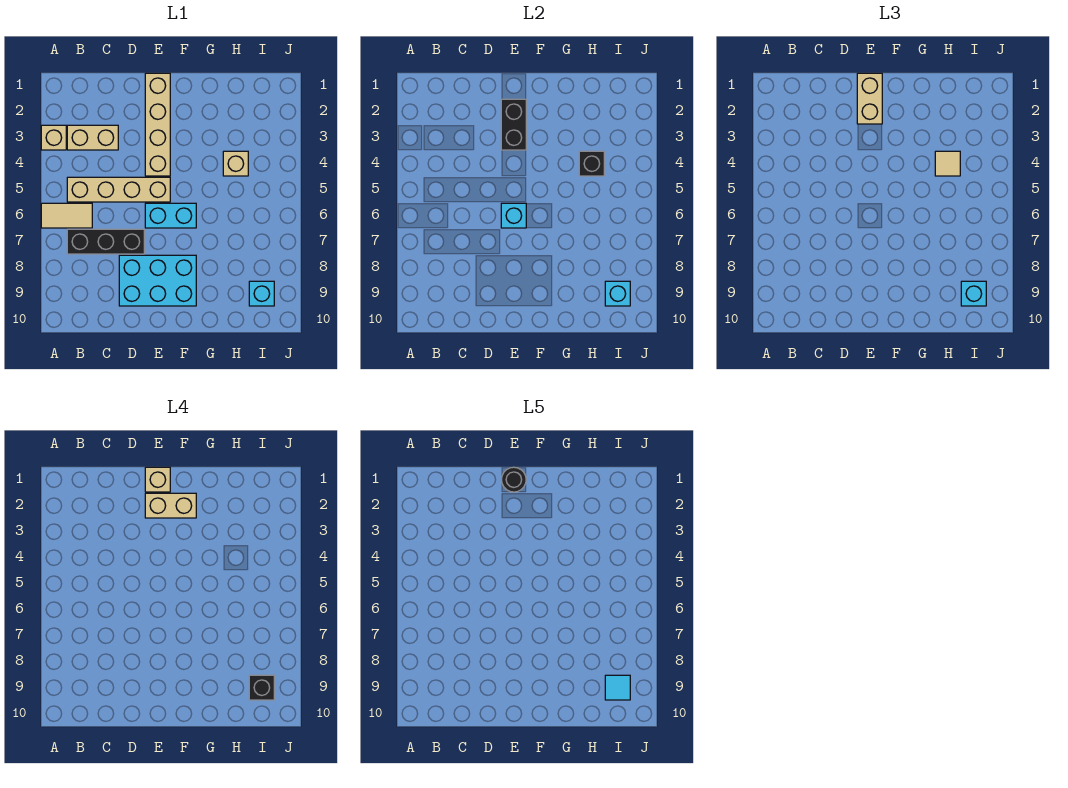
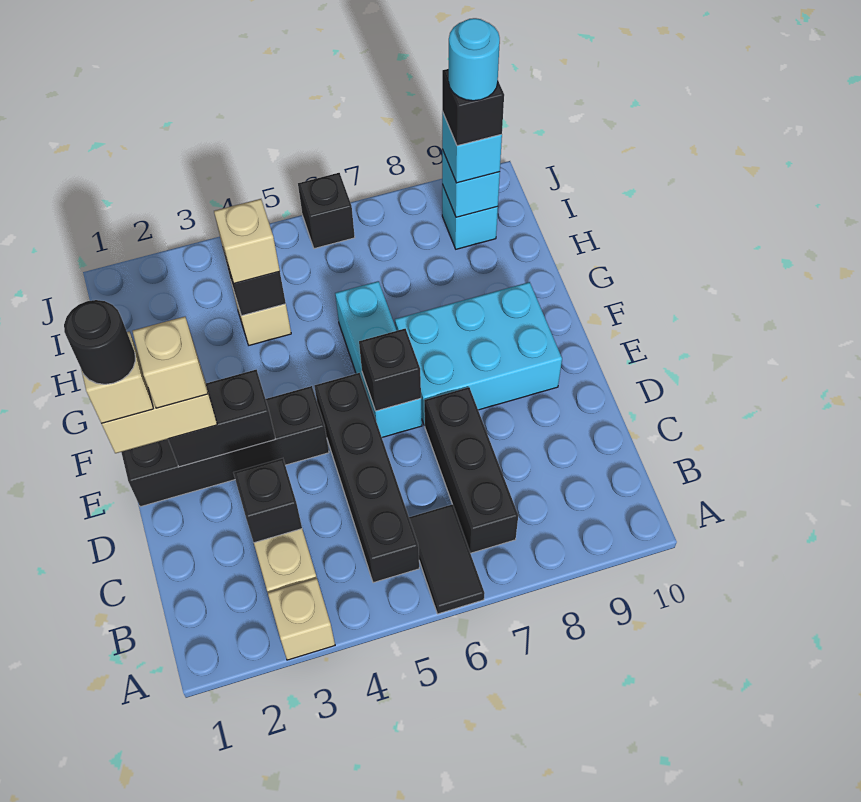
tan tile A6:B6 level 1 -> black tile A6:B6 level 1
tan brick B5:E5 level 1 -> black brick B5:E5 level 1
none -> black brick C3 level 2
cyan brick D8:F9 level 1 -> cyan brick E7:F9 level 1
tan brick E1:E4 level 1 -> black brick E1:E4 level 1
tan brick E2:F2 level 4 -> tan brick E2 level 4
cyan brick E6:F6 level 1 -> cyan brick E6:G6 level 1
cyan brick E6 level 2 -> black brick E6 level 2
tan tile H4 level 3 -> tan brick H4 level 3
cyan tile I9 level 5 -> cyan round brick I9 level 5
none -> black brick J6 level 1

